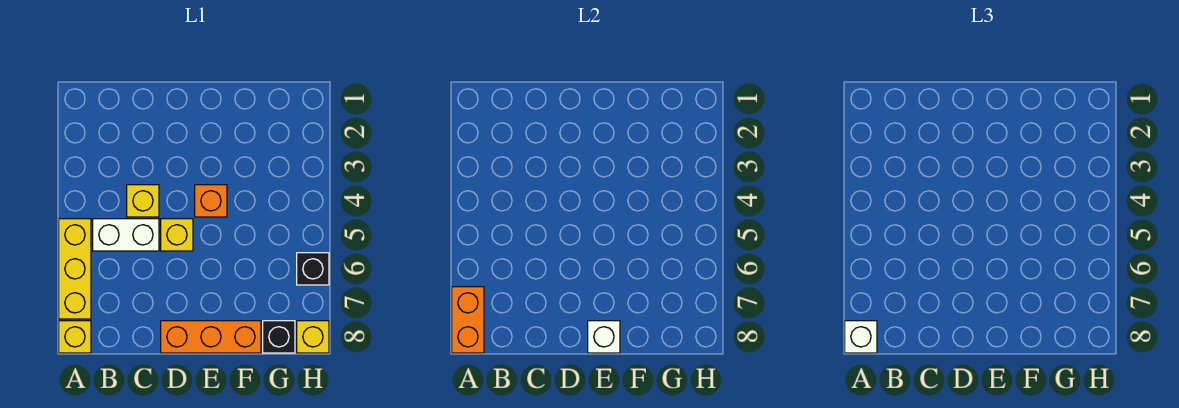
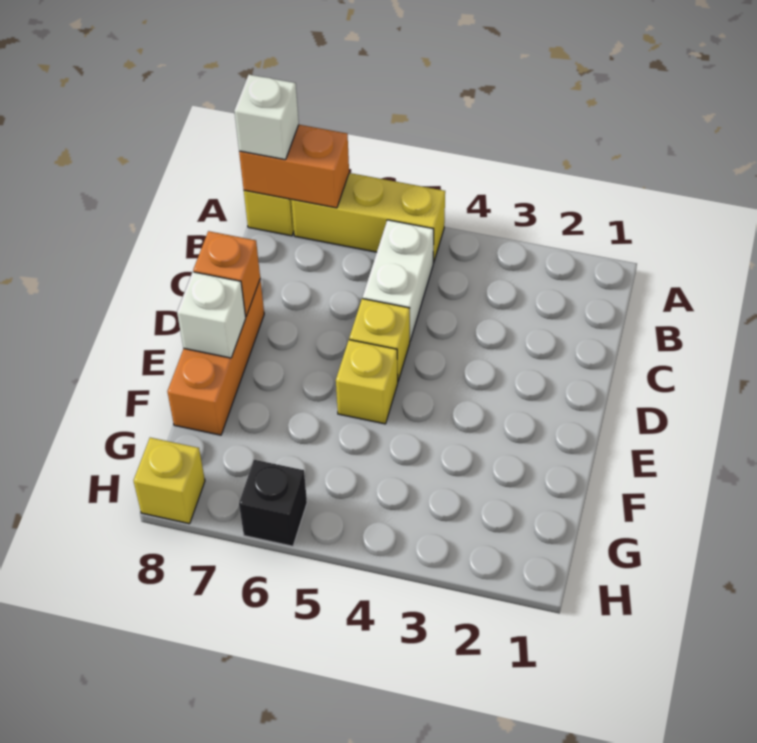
yellow brick C4 level 1 -> yellow brick E5 level 1
orange brick E4 level 1 -> orange brick D8 level 2
black brick G8 level 1 -> none

